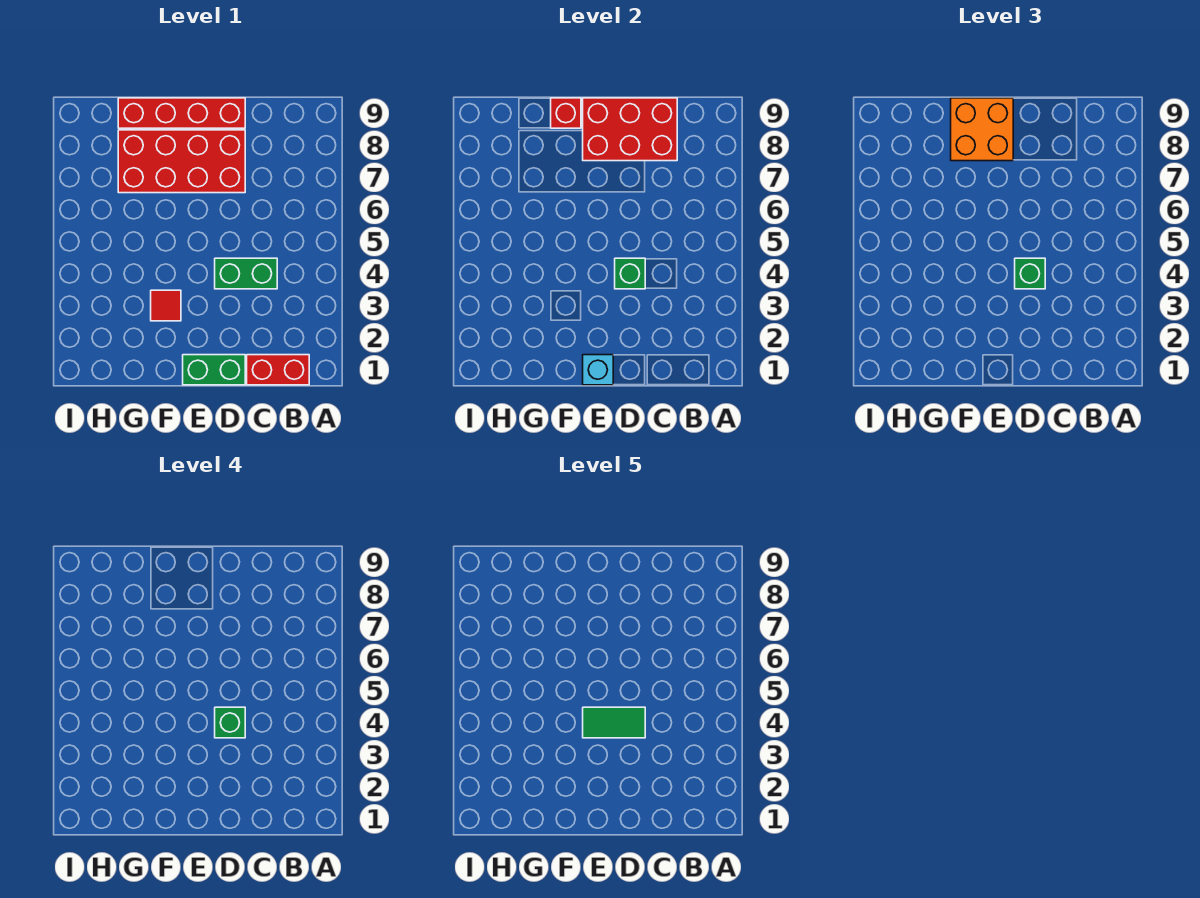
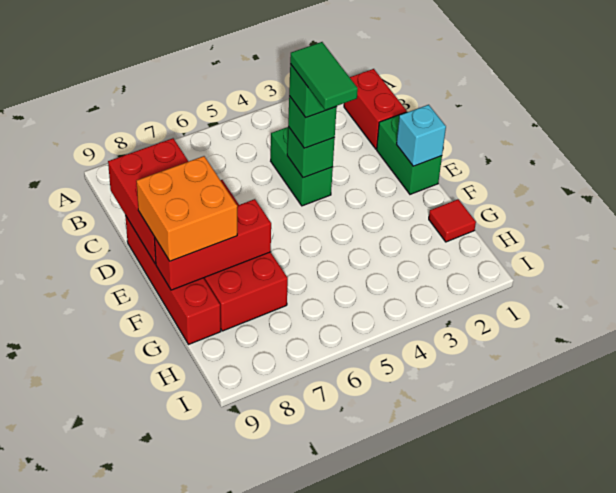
red tile F3 level 1 -> red tile G1 level 1
red brick F9 level 2 -> red brick F7:F9 level 2

